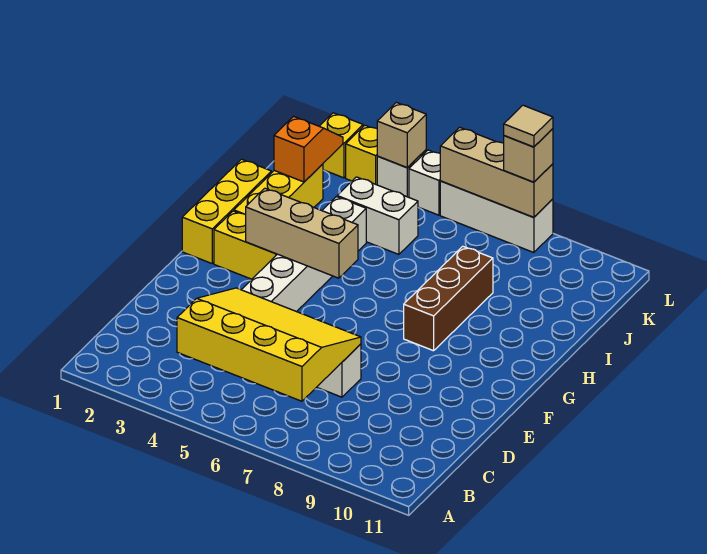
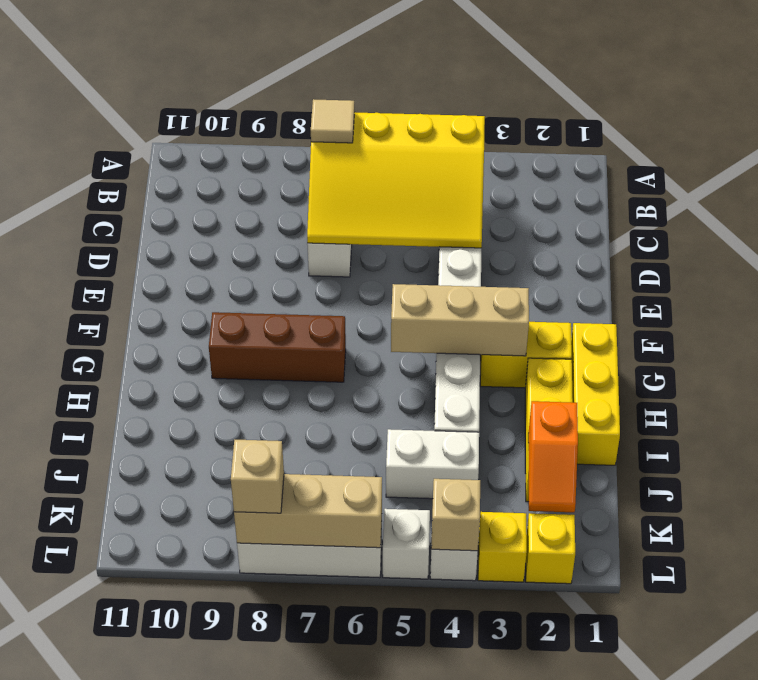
brown brick G8:I8 level 1 -> brown brick G7:G9 level 1
tan tile L8 level 4 -> tan tile B7 level 3

